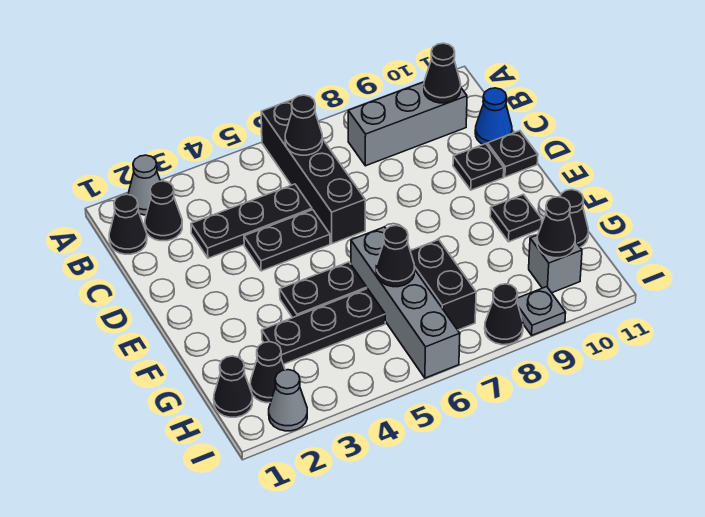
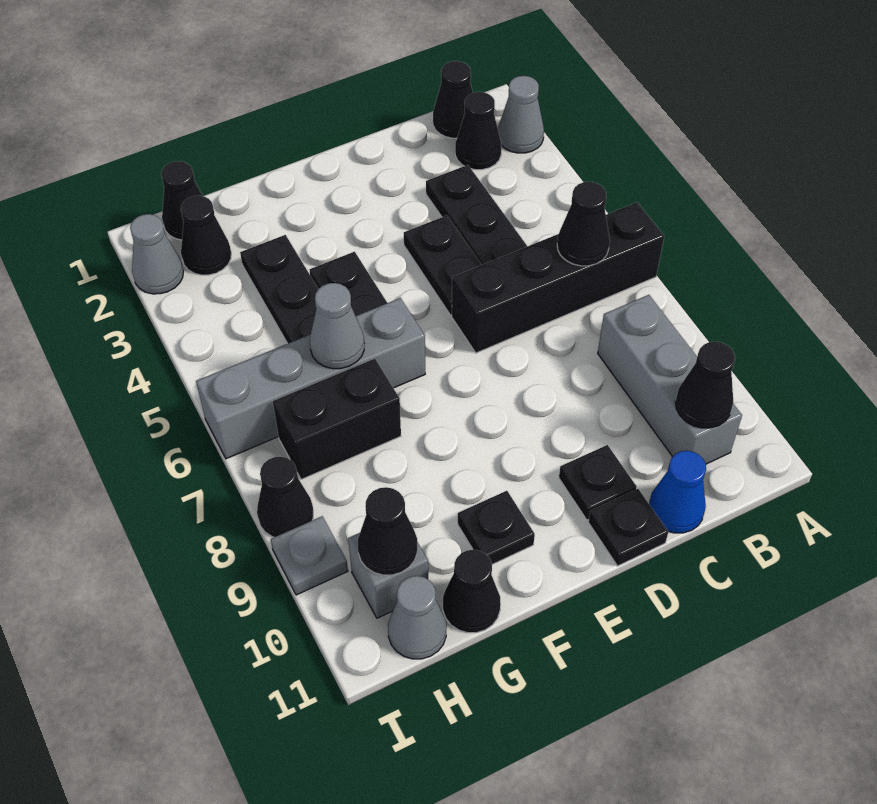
black cone G6 level 2 -> grey cone G6 level 2
none -> grey cone H11 level 1

